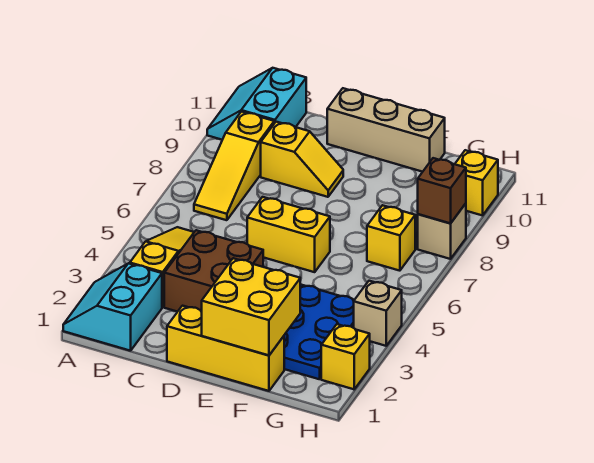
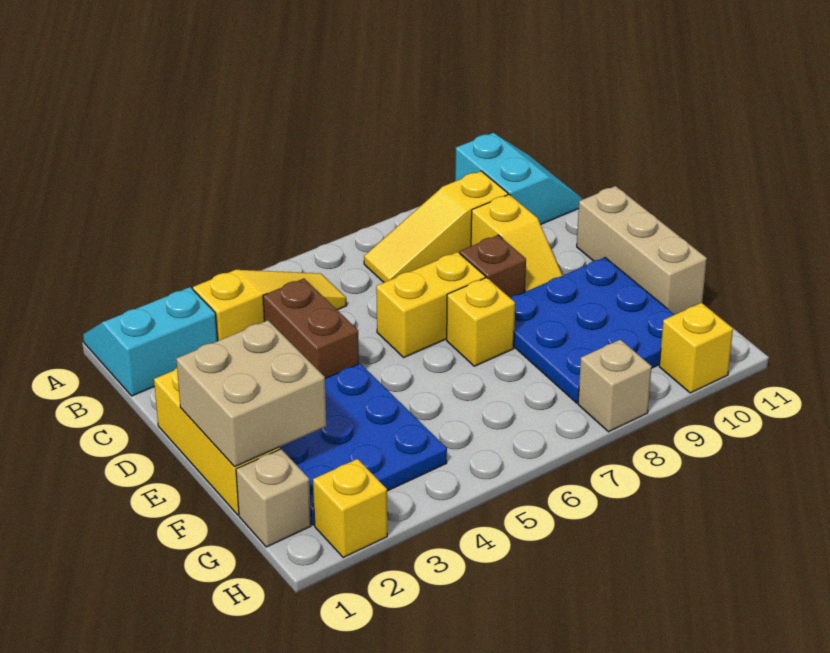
cyan slope A10:B11 level 1 top B -> cyan slope A10:B11 level 1 top 10
brown brick C3:D4 level 1 -> brown brick C4:D4 level 1
yellow brick D6:E6 level 1 -> yellow brick D6:D7 level 1
yellow brick E1:F2 level 2 -> tan brick E1:F2 level 2
none -> blue plate E8:G10 level 1
yellow brick G7 level 1 -> yellow brick E7 level 1
tan brick H4 level 1 -> tan brick G1 level 1
brown brick H8 level 2 -> brown brick D8 level 1

